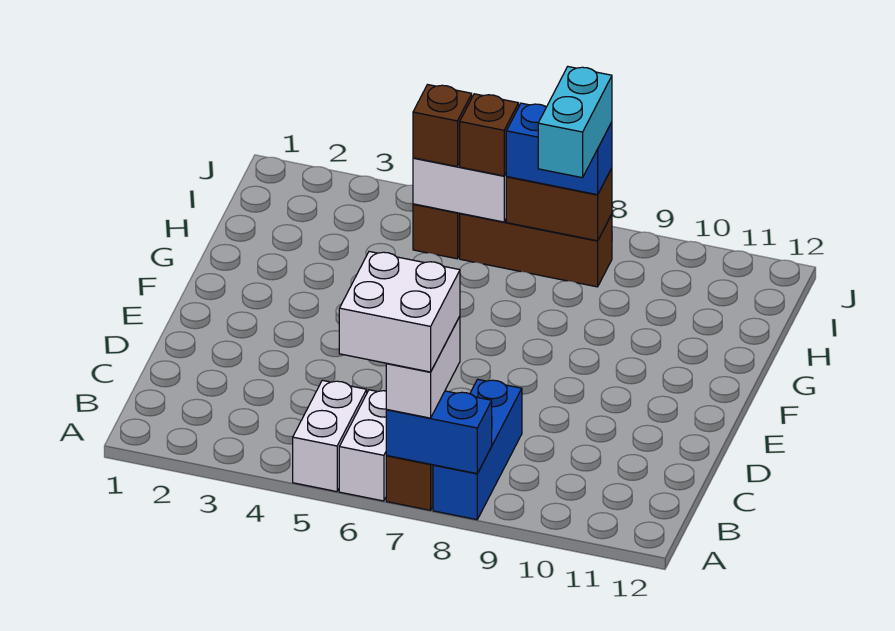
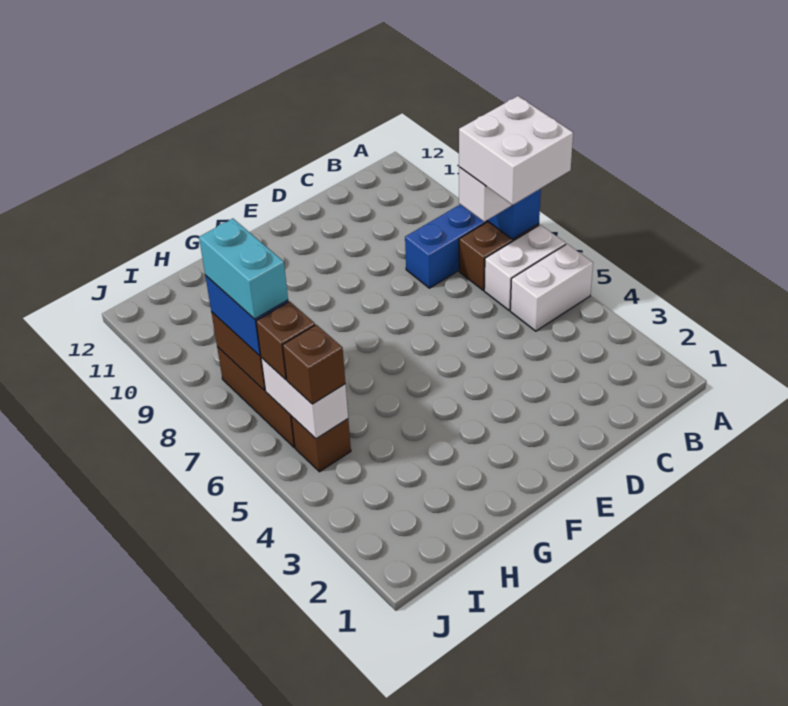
cyan brick H8:I8 level 4 -> cyan brick I7:I8 level 4

